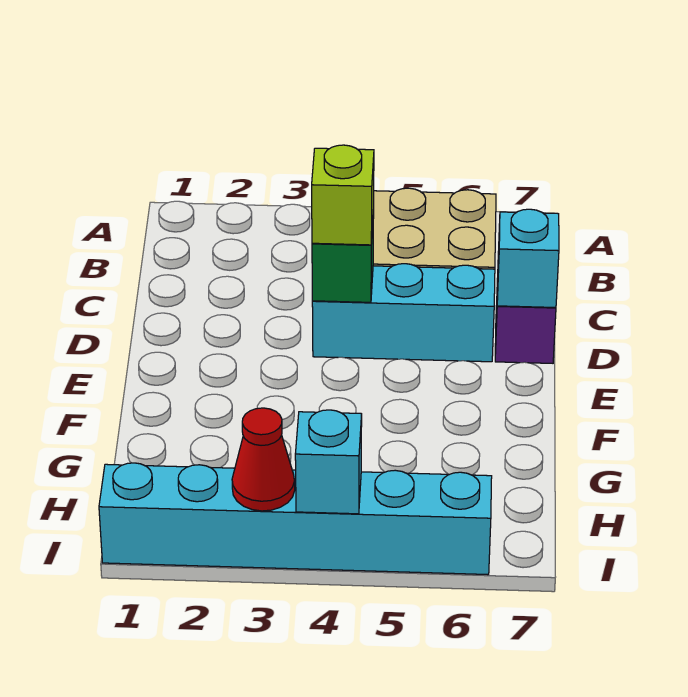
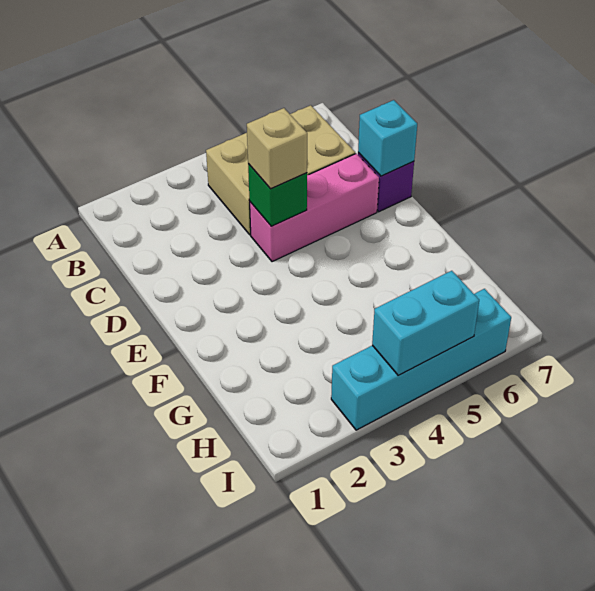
cyan brick D4:D6 level 1 -> pink brick D4:D6 level 1
lime brick D4 level 3 -> tan brick D4 level 3
cyan brick I1:I6 level 1 -> cyan brick I3:I6 level 1
red cone I3 level 2 -> none
cyan brick I4 level 2 -> cyan brick I4:I5 level 2

